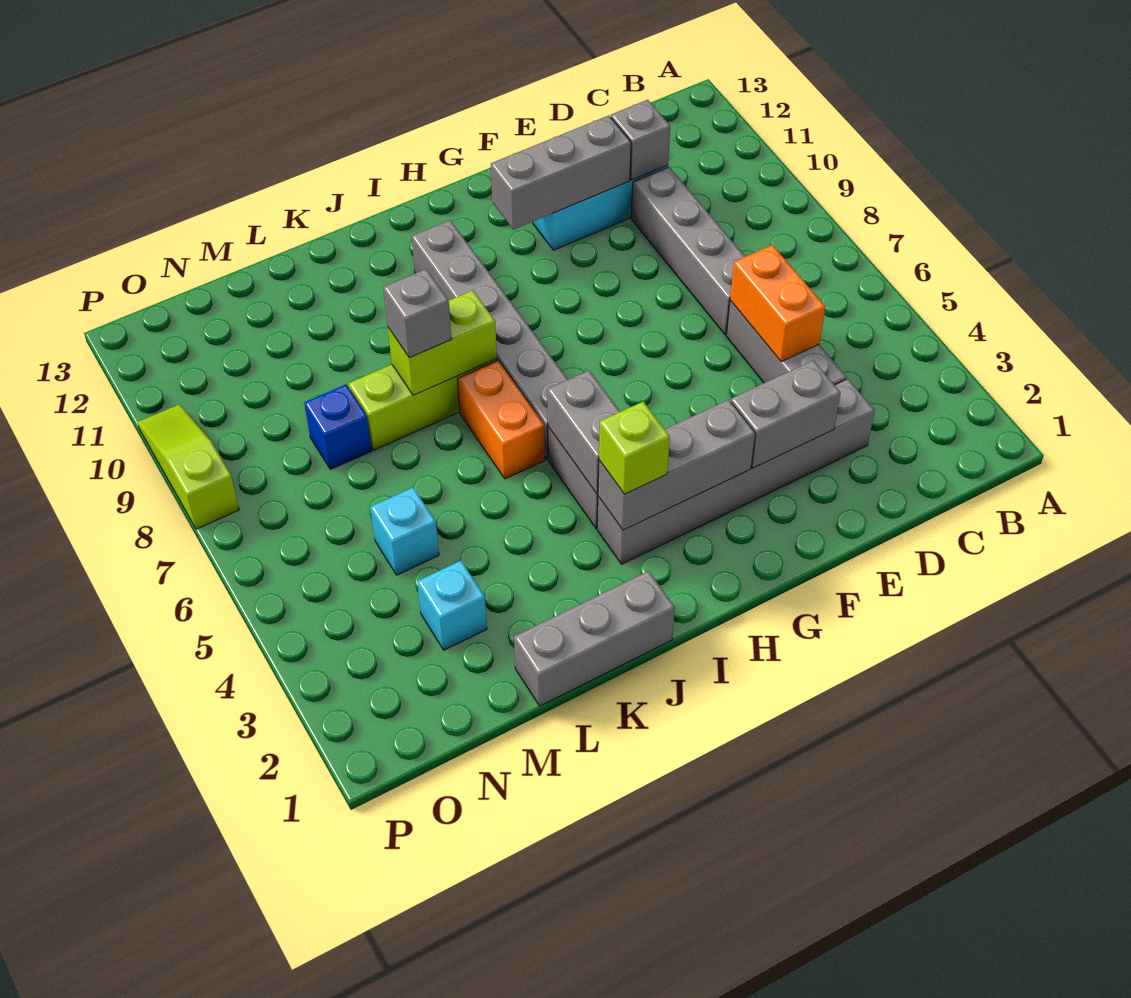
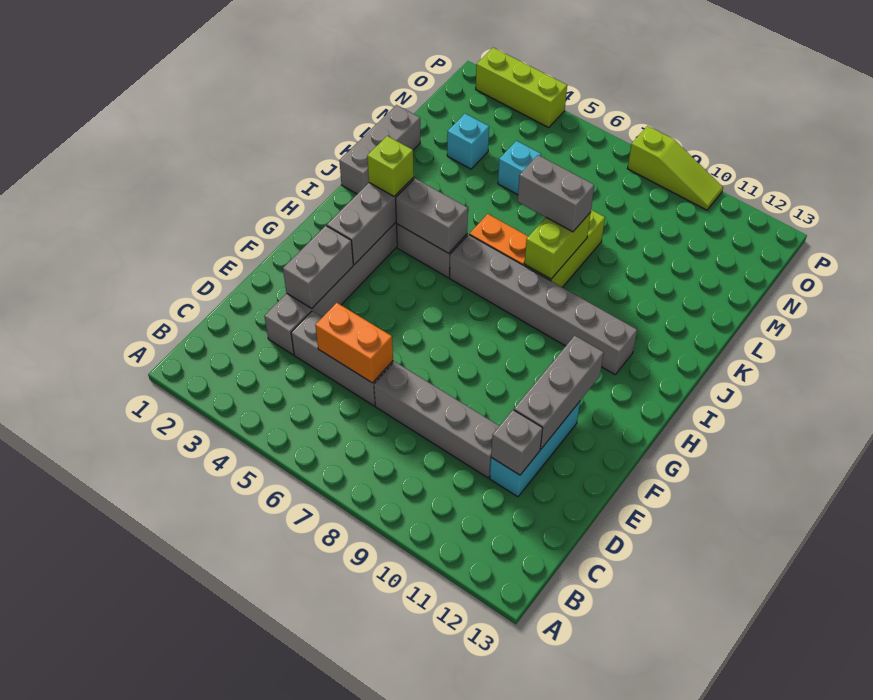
grey brick K8 level 3 -> grey brick K7:K8 level 3
blue brick M8 level 1 -> none
none -> lime brick P2:P4 level 1

